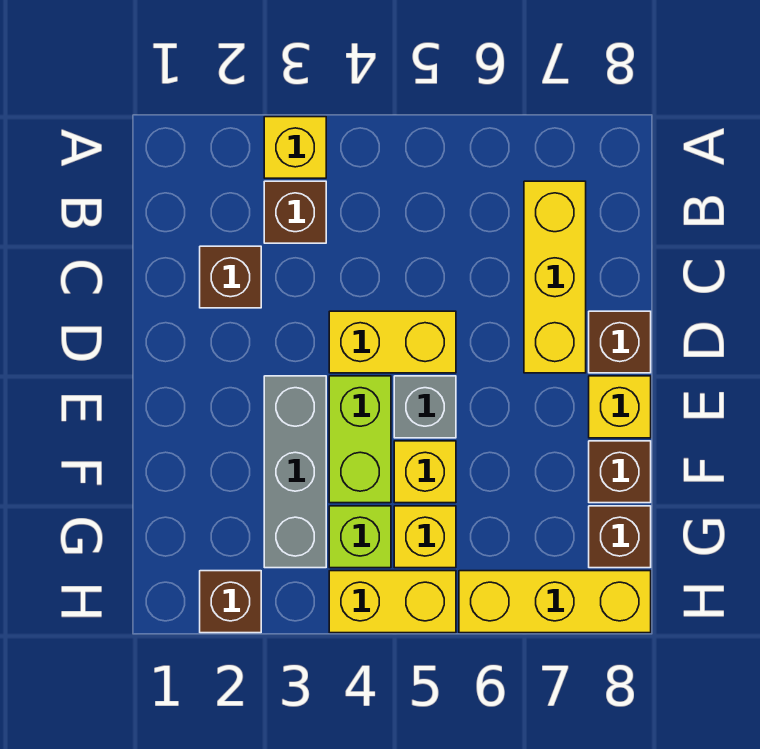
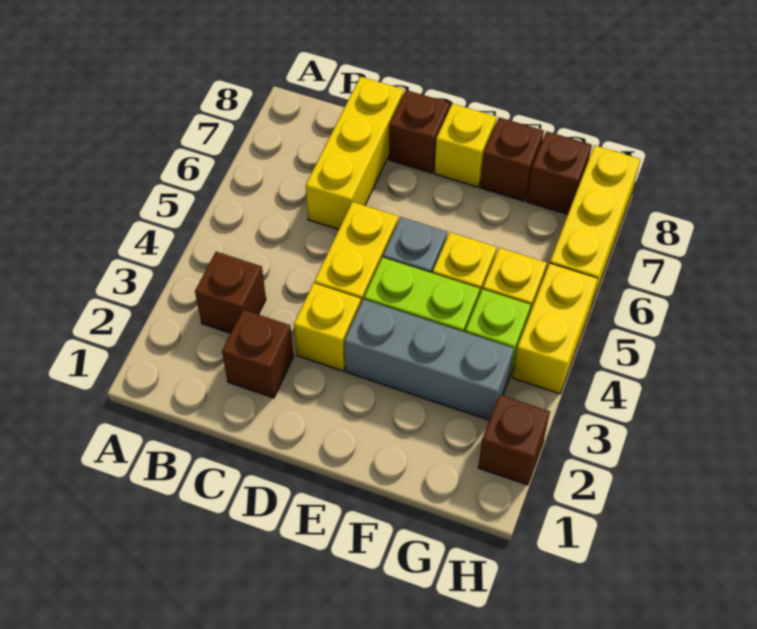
yellow brick A3 level 1 -> yellow brick D3 level 1
yellow brick B7:D7 level 1 -> yellow brick C6:C8 level 1

